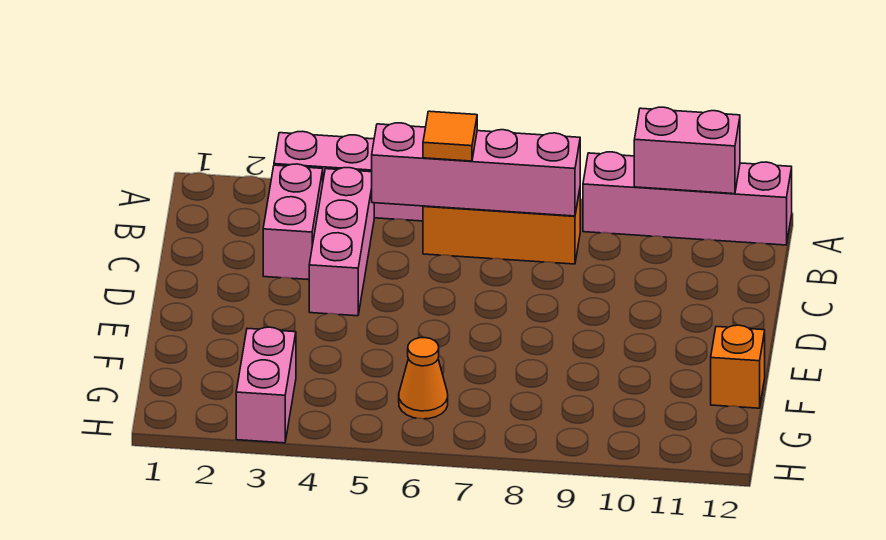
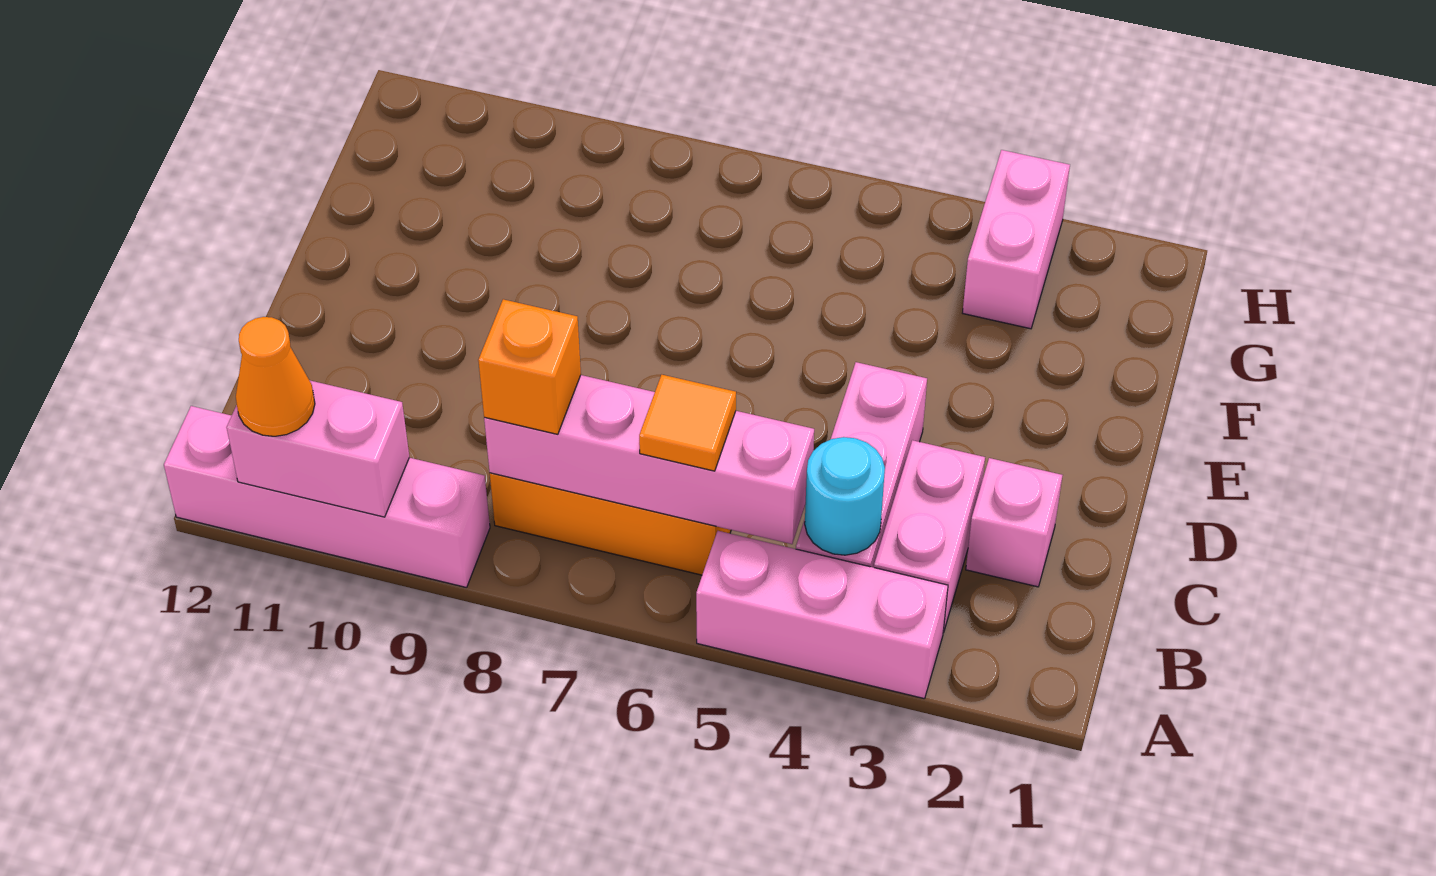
none -> cyan round brick B4 level 2
none -> pink brick C2 level 1
orange brick F12 level 1 -> orange brick B8 level 3
orange cone G6 level 1 -> orange cone A11 level 3

